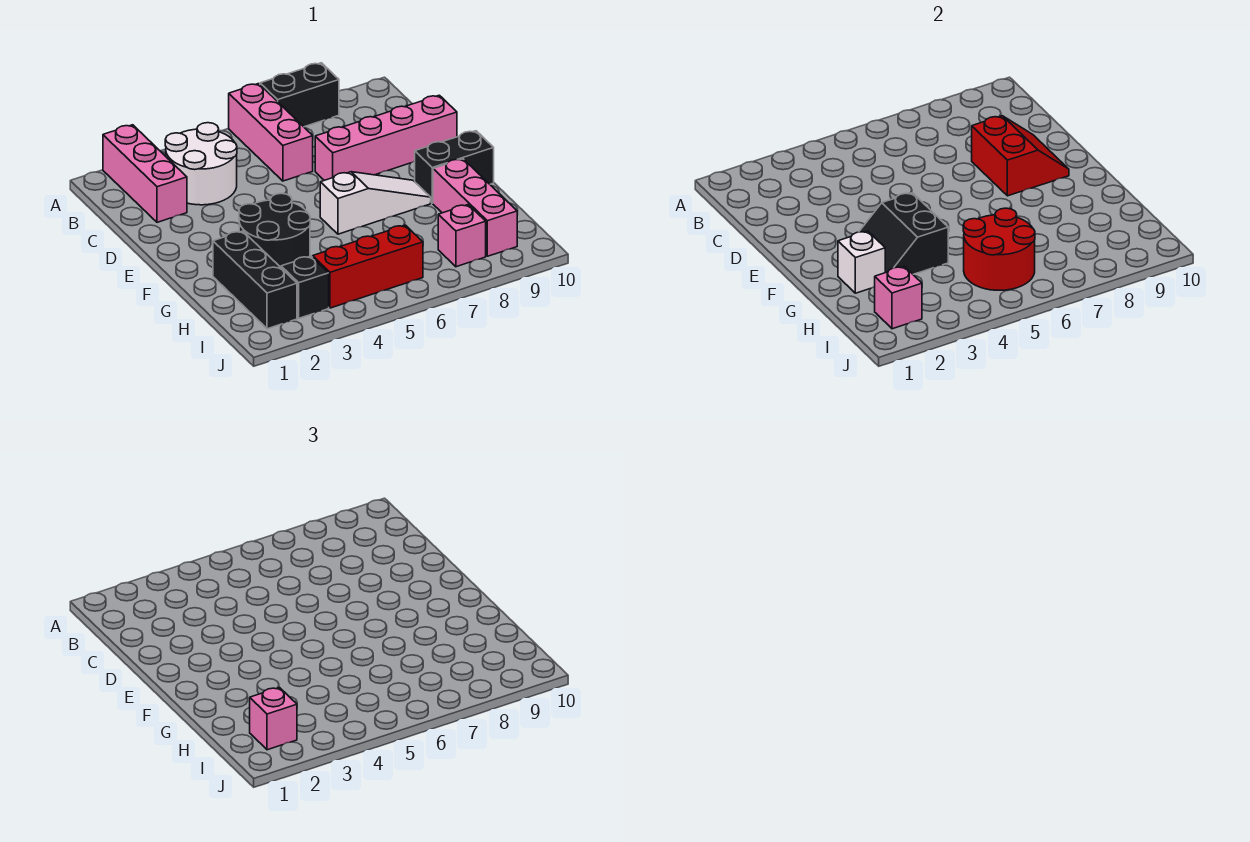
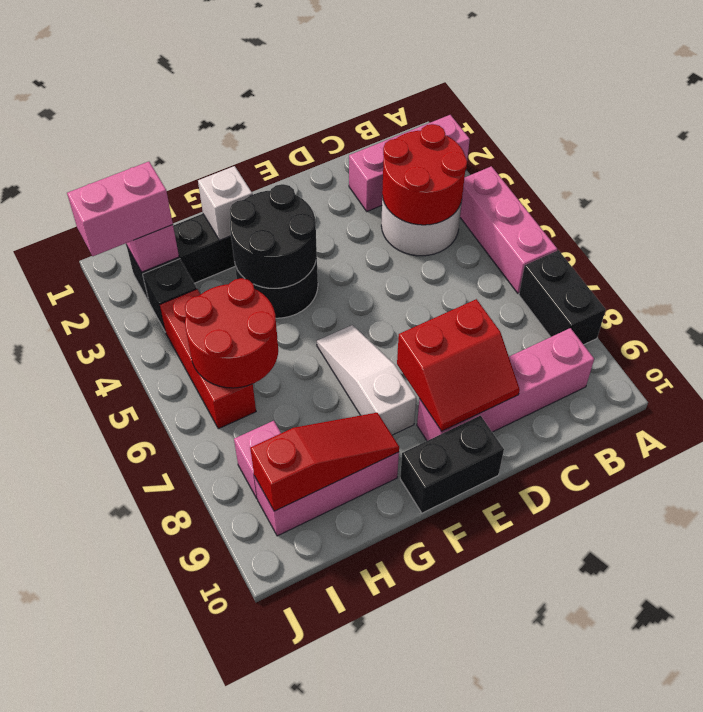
pink brick A6:C6 level 1 -> pink brick A4:A6 level 1
none -> red round brick B3:C4 level 2
pink brick D7:D10 level 1 -> pink brick B9:E9 level 1
black slope F3:G4 level 2 top 4 -> black round brick F3:G4 level 2
white slope F6:F8 level 1 top 6 -> white slope F6:F8 level 1 top 8
black brick F9:F10 level 1 -> black brick E10:F10 level 1
none -> red slope G9:I9 level 2 top I
pink brick I2 level 3 -> pink brick I2:J2 level 3

